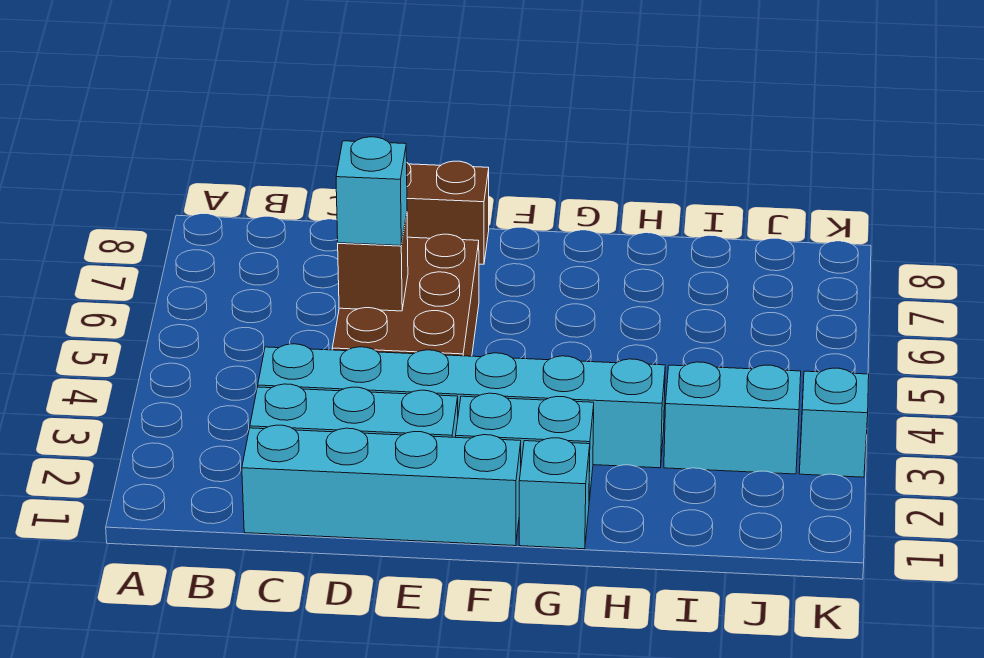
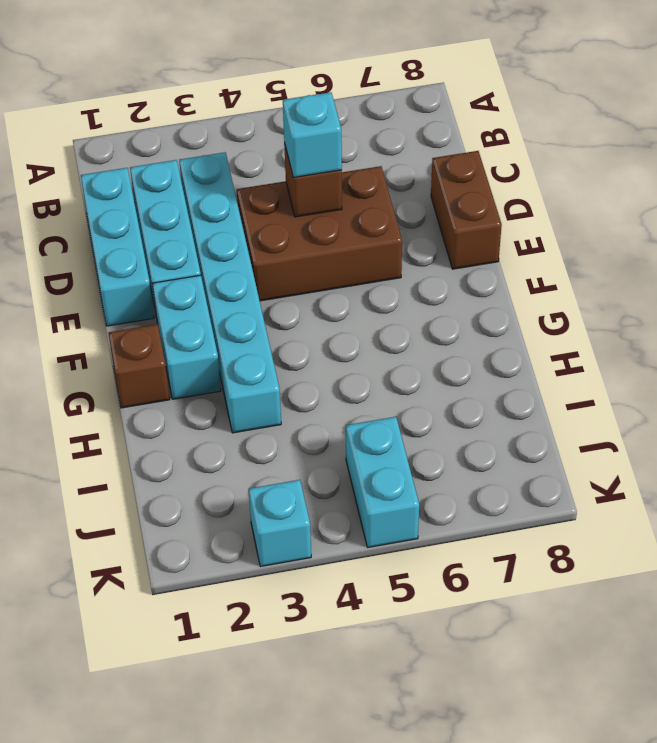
cyan brick C1:F1 level 1 -> cyan brick C1:E1 level 1
cyan brick G1 level 1 -> brown brick G1 level 1
cyan brick I3:J3 level 1 -> cyan brick J5:K5 level 1

